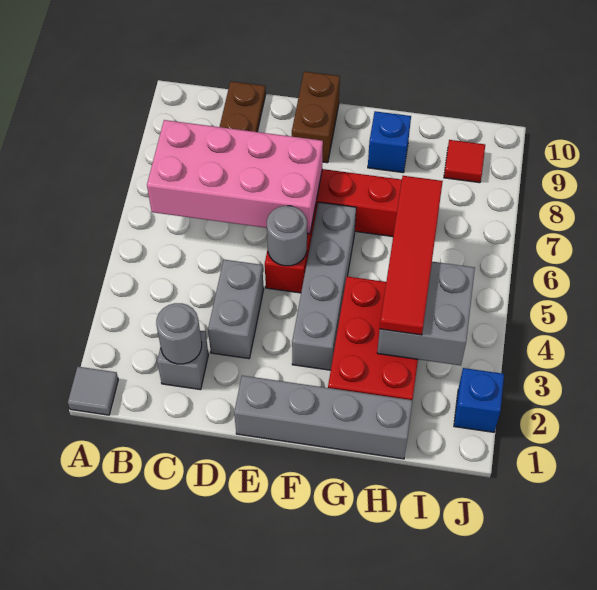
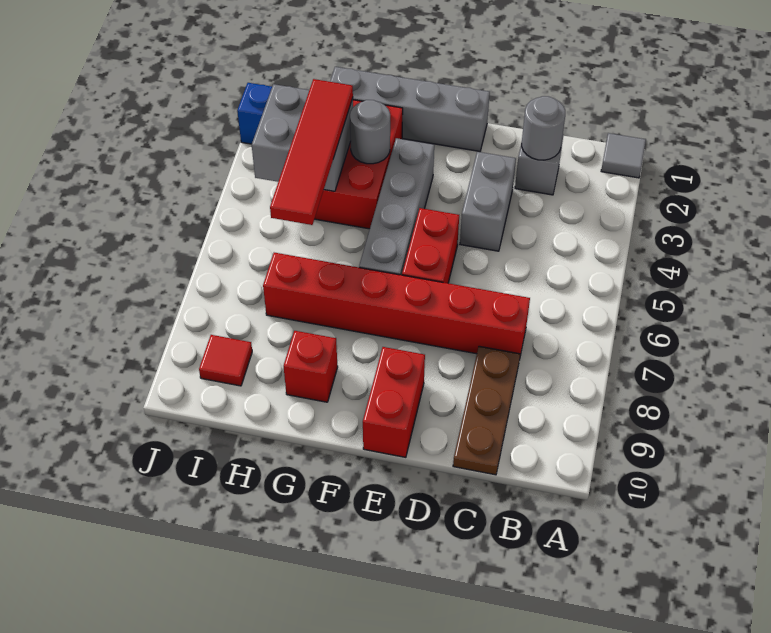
pink brick B6:E7 level 2 -> none
grey round brick E5 level 2 -> grey round brick G3 level 2
brown brick E9:E10 level 1 -> red brick E9:E10 level 1
blue brick G9 level 1 -> red brick G9 level 1

